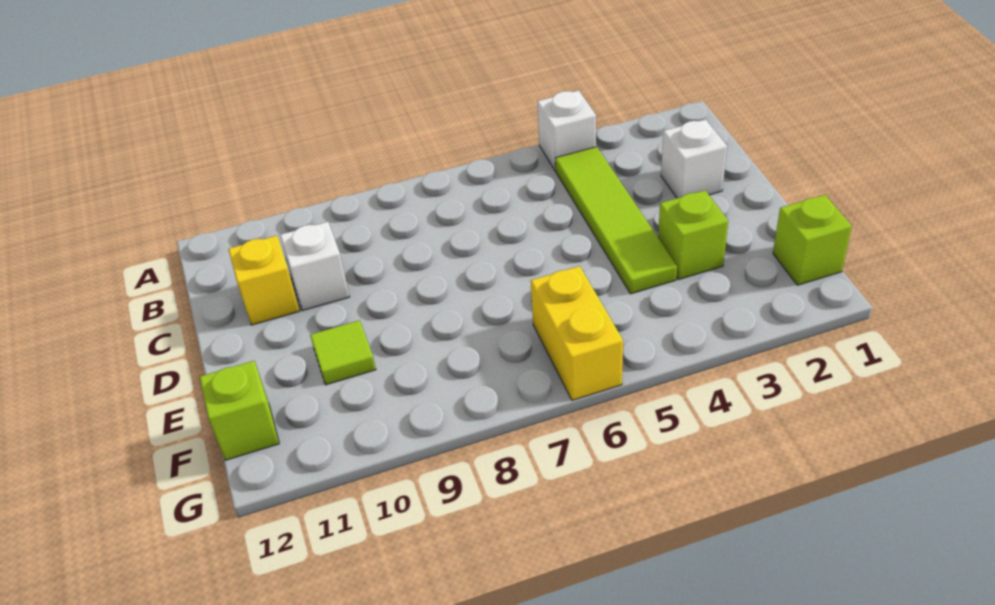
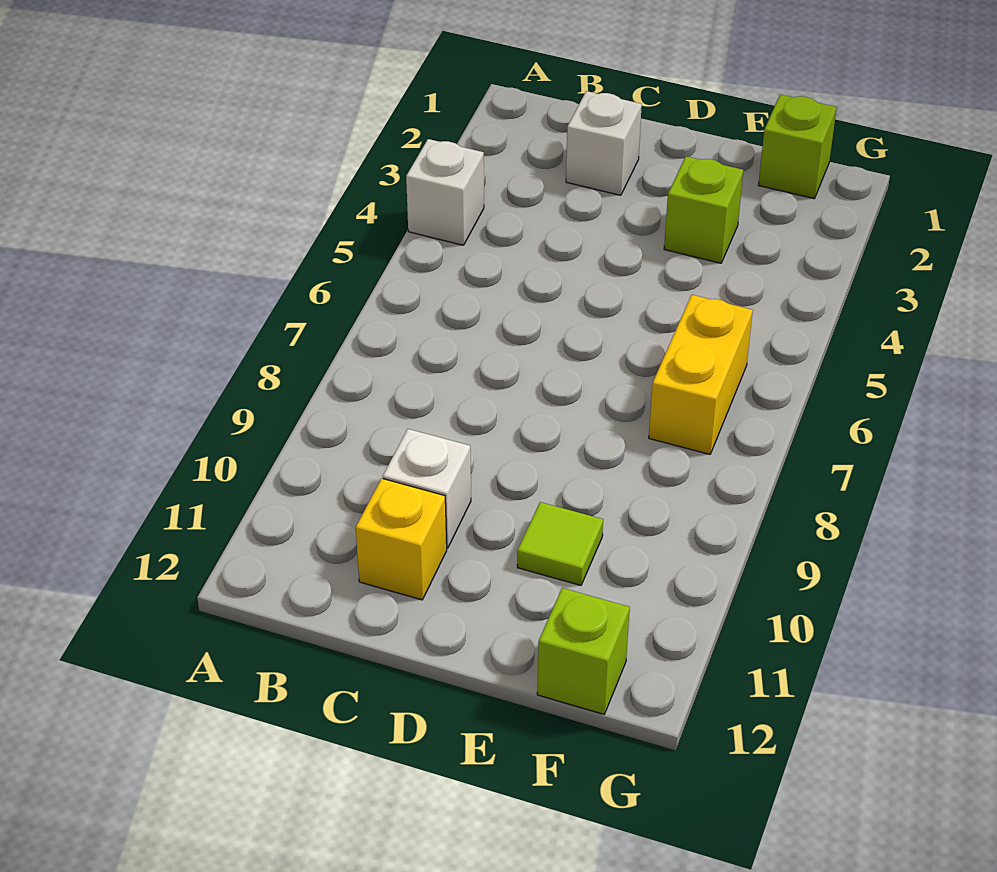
lime tile B4:E4 level 1 -> none
yellow brick F6:G6 level 1 -> yellow brick F6:F7 level 1

